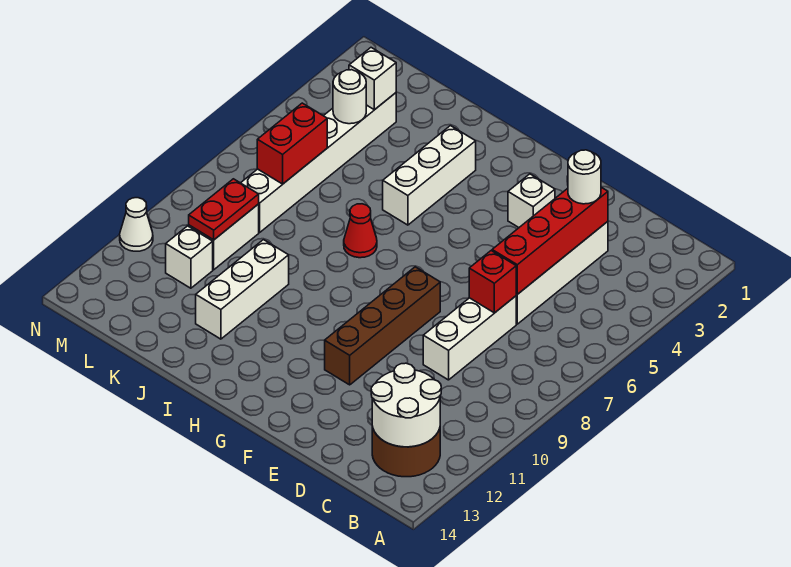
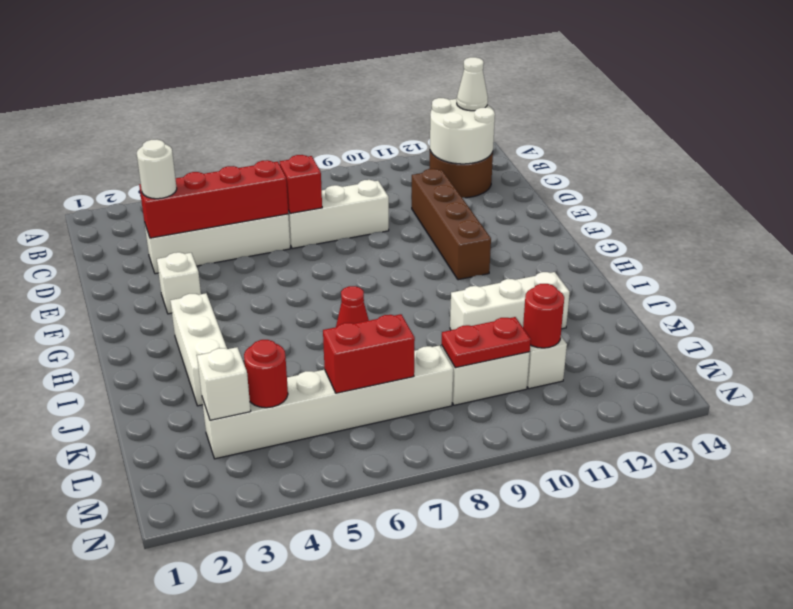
brown brick F8:F11 level 1 -> brown brick D11:G11 level 1
white brick I3:I5 level 1 -> white brick H3:J3 level 1
white round brick L4 level 2 -> red round brick L4 level 2
none -> red round brick L11 level 2
white cone N11 level 1 -> white cone B13 level 3

